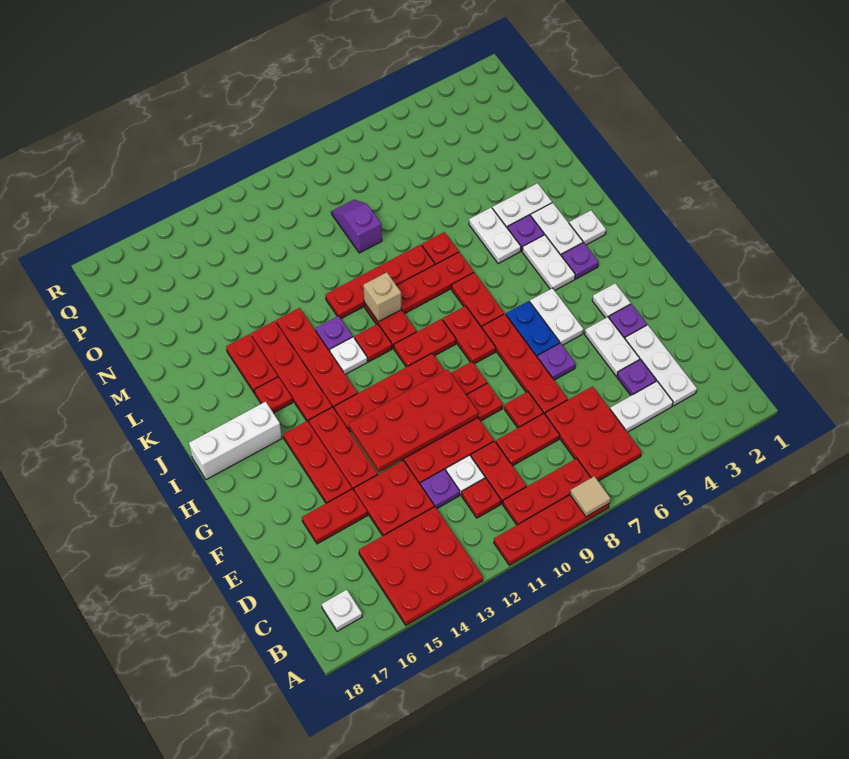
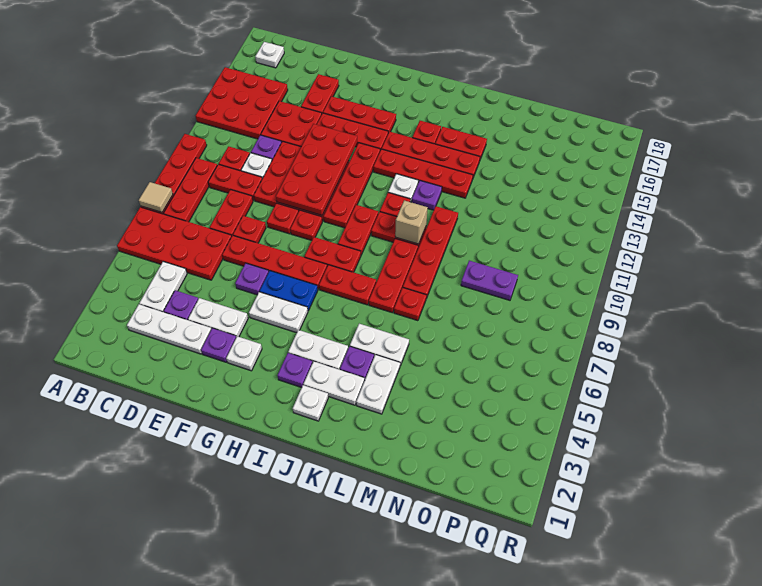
red plate B6:D7 level 1 -> red plate A6:D7 level 1
white brick I16:I18 level 1 -> none
purple slope N9:O9 level 1 top N -> purple plate N9:O9 level 1

